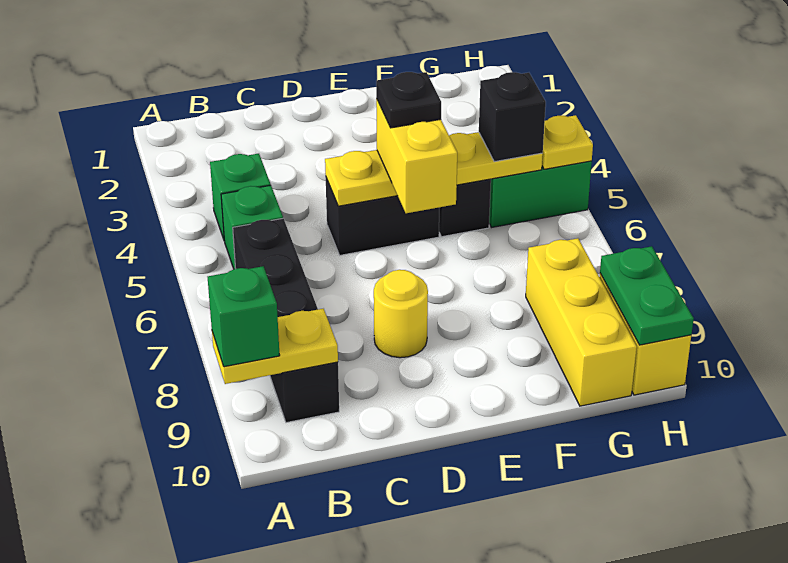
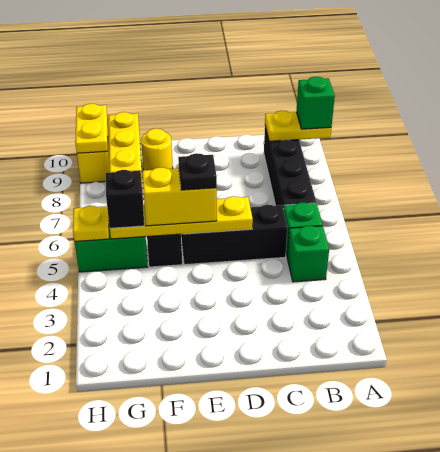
black brick D5:E5 level 1 -> black brick C5:E5 level 1
yellow round brick D8 level 1 -> yellow round brick F9 level 1
yellow brick E5:E6 level 3 -> yellow brick E5:F5 level 3
green plate H9:H10 level 2 -> yellow plate H9:H10 level 2

